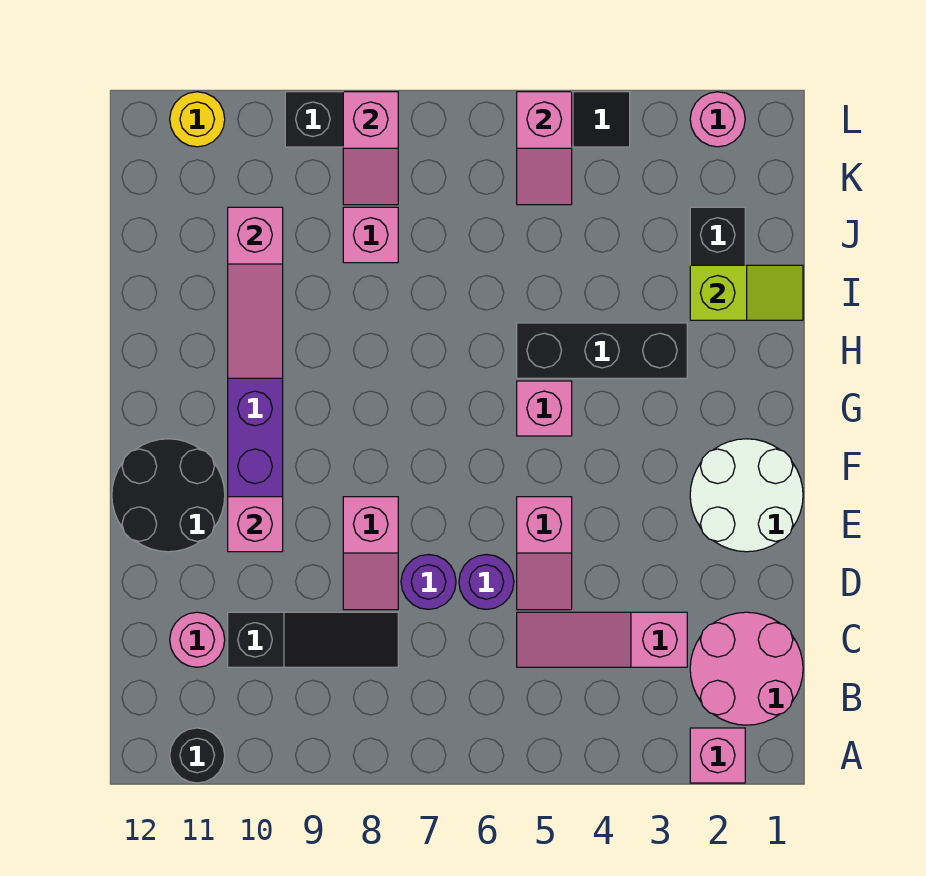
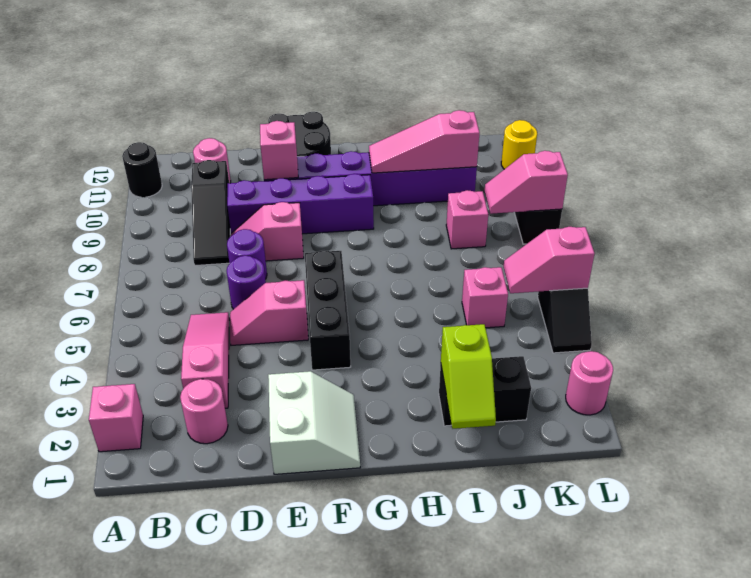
pink round brick B1:C2 level 1 -> pink round brick C2 level 1
none -> purple brick D9:G9 level 1
white round brick E1:F2 level 1 -> white slope E1:F2 level 1 top E
pink brick G5 level 1 -> pink brick J5 level 1
black brick H3:H5 level 1 -> black brick F4:F6 level 1

